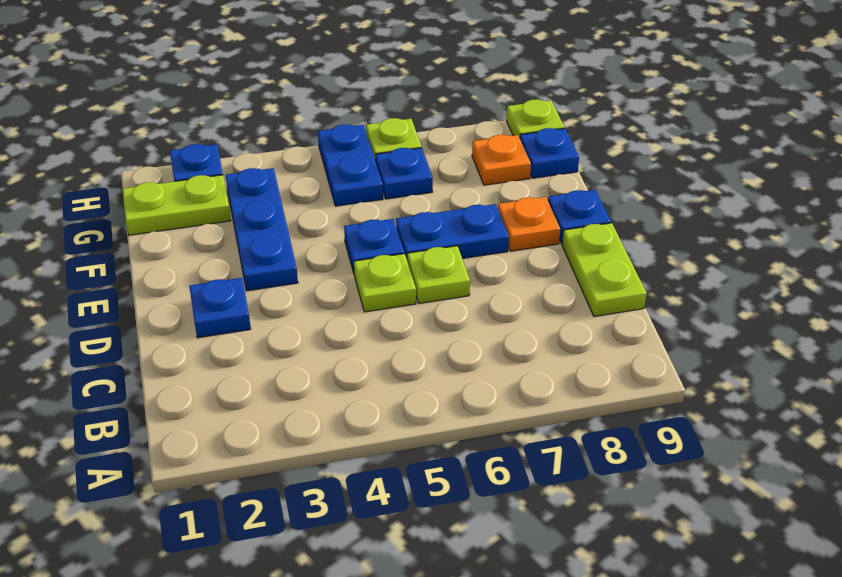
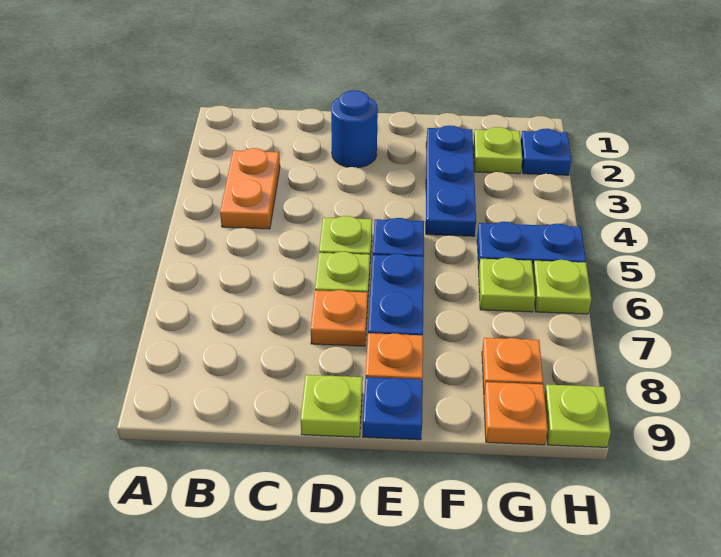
none -> orange plate B3:B4 level 1
lime plate C9:D9 level 1 -> lime plate D9 level 1
blue plate D2 level 1 -> blue round brick D2 level 1
none -> orange plate D7 level 1
blue plate E3:G3 level 1 -> blue plate F2:F4 level 1
lime plate G1:G2 level 1 -> lime plate G2 level 1
blue plate G6 level 1 -> lime plate G6 level 1
blue plate G9 level 1 -> orange plate G9 level 1

